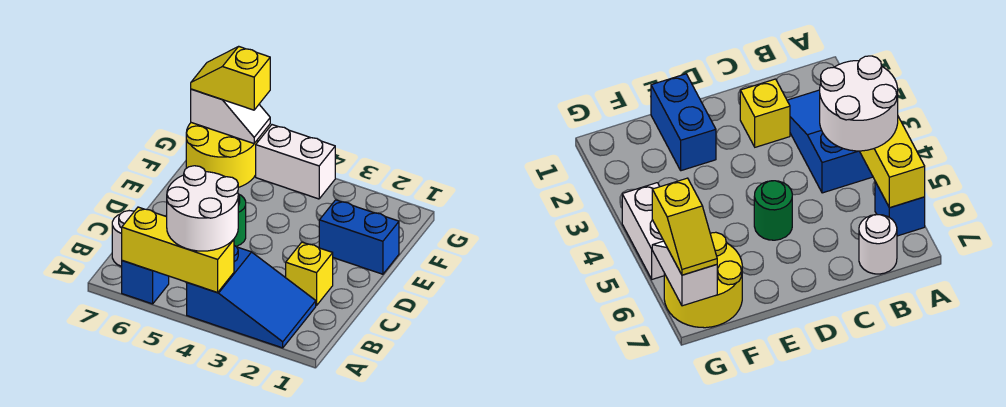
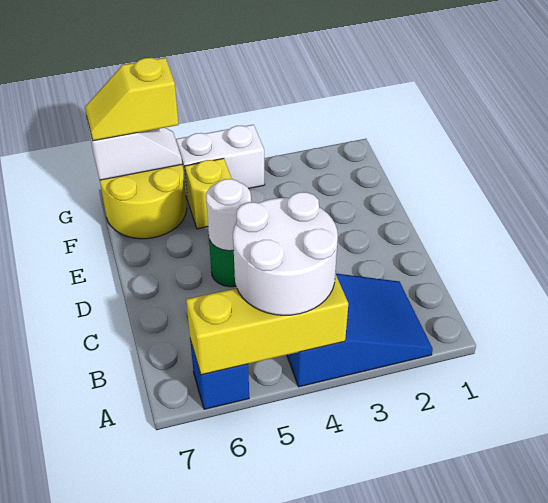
white round brick B7 level 1 -> white round brick D5 level 2
yellow brick C2 level 1 -> yellow brick F5 level 1
blue brick E1:E2 level 1 -> none

